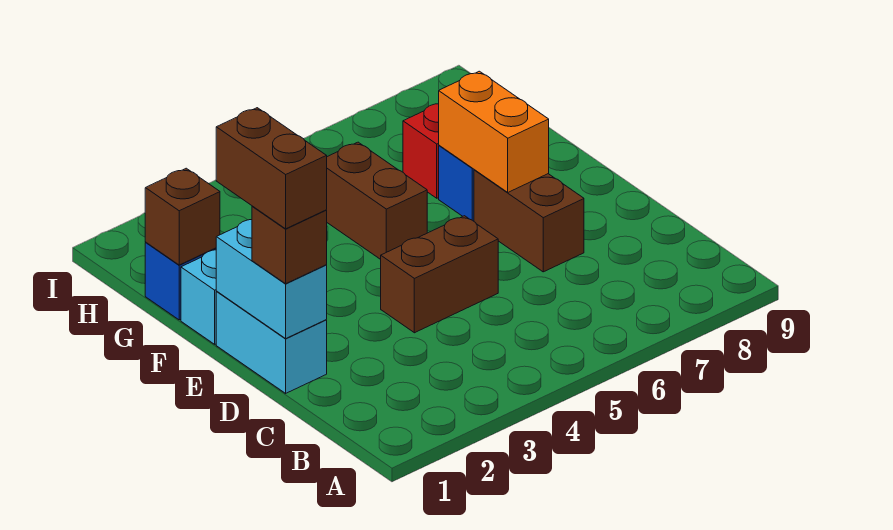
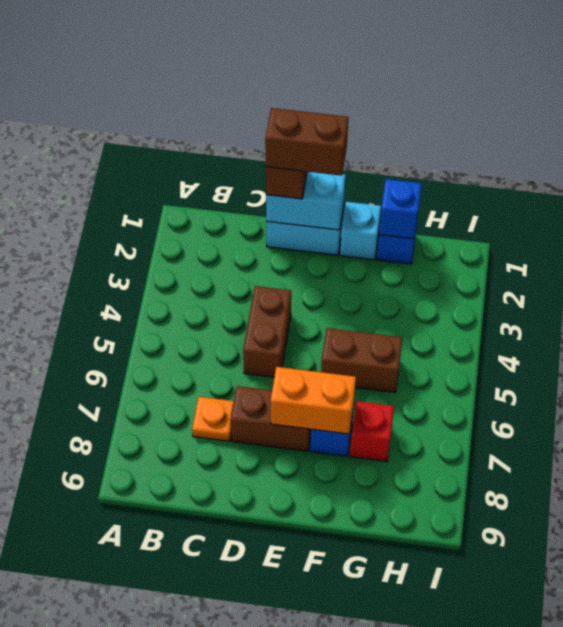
none -> orange plate C7 level 1
brown brick G1 level 2 -> blue brick G1 level 2

